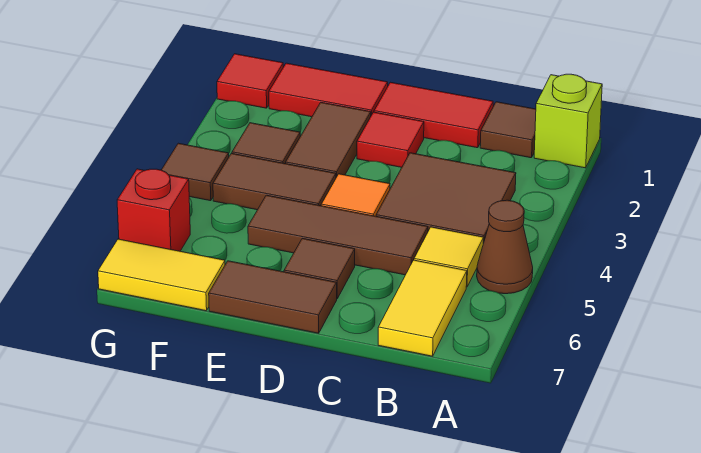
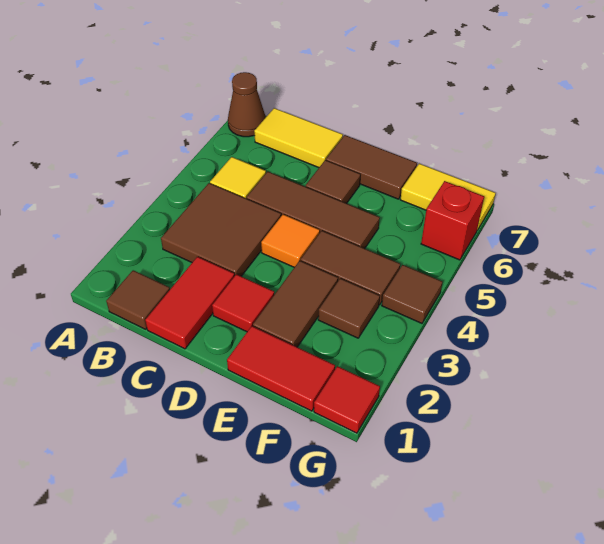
lime brick A1 level 1 -> none
brown cone A5 level 1 -> brown cone A7 level 1
yellow tile B6:B7 level 1 -> yellow tile B7:C7 level 1
red tile C1:D1 level 1 -> red tile C1:C2 level 1

